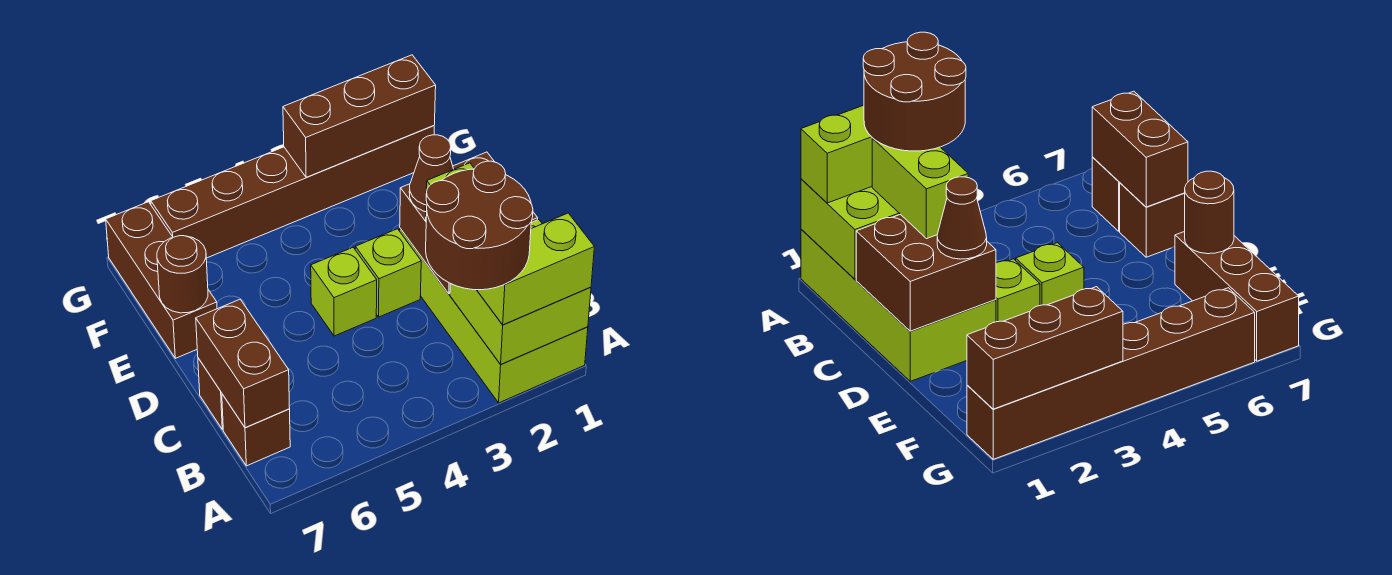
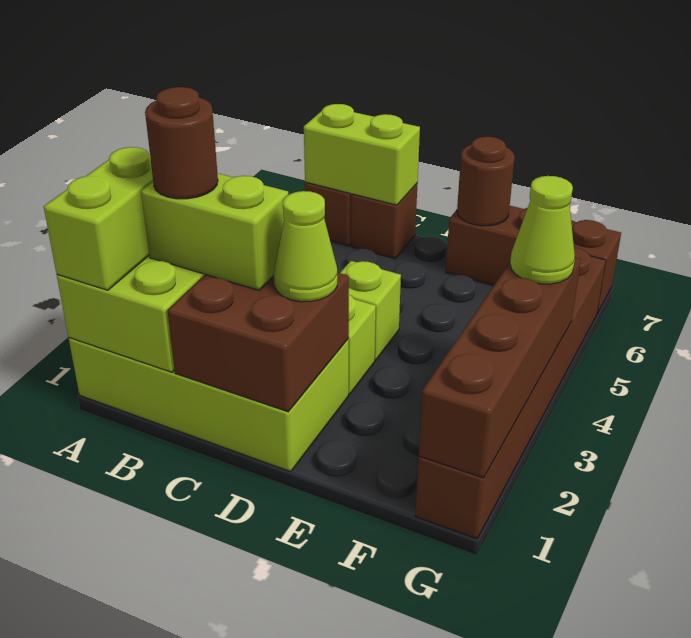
brown round brick A2:B3 level 4 -> brown round brick B2 level 4
brown brick B7:C7 level 2 -> lime brick B7:C7 level 2
brown cone D2 level 3 -> lime cone D2 level 3
brown brick G1:G3 level 2 -> brown brick G1:G4 level 2
none -> lime cone G4 level 3

